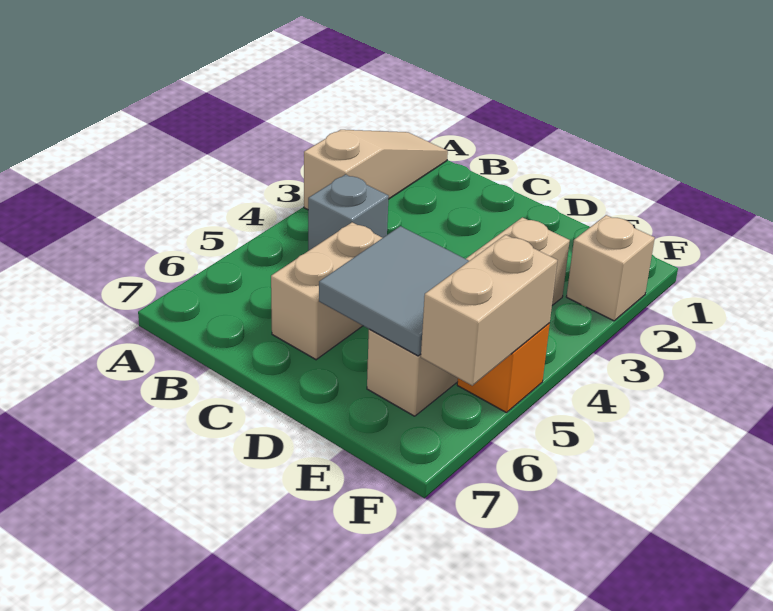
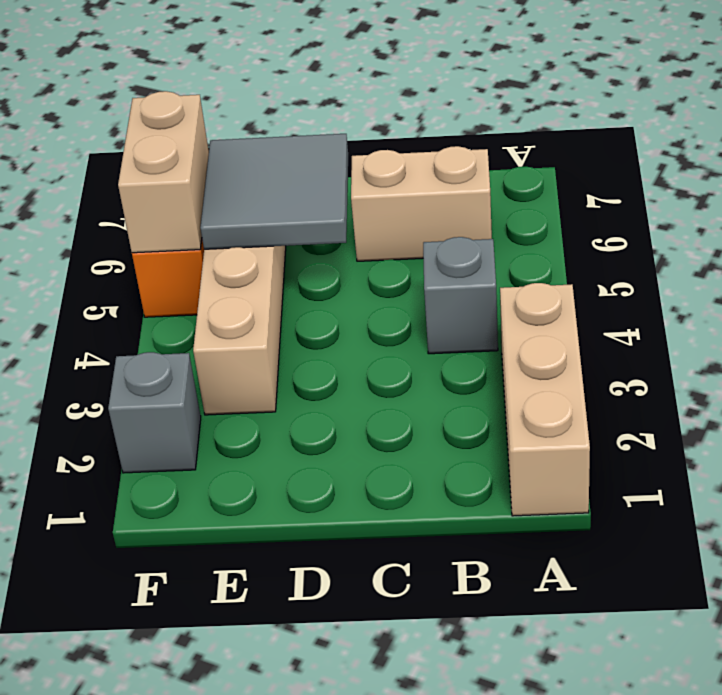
tan slope A1:A3 level 1 top 3 -> tan brick A1:A3 level 1
tan brick C5:C6 level 1 -> tan brick B6:C6 level 1
tan brick F2 level 1 -> grey brick F2 level 1

